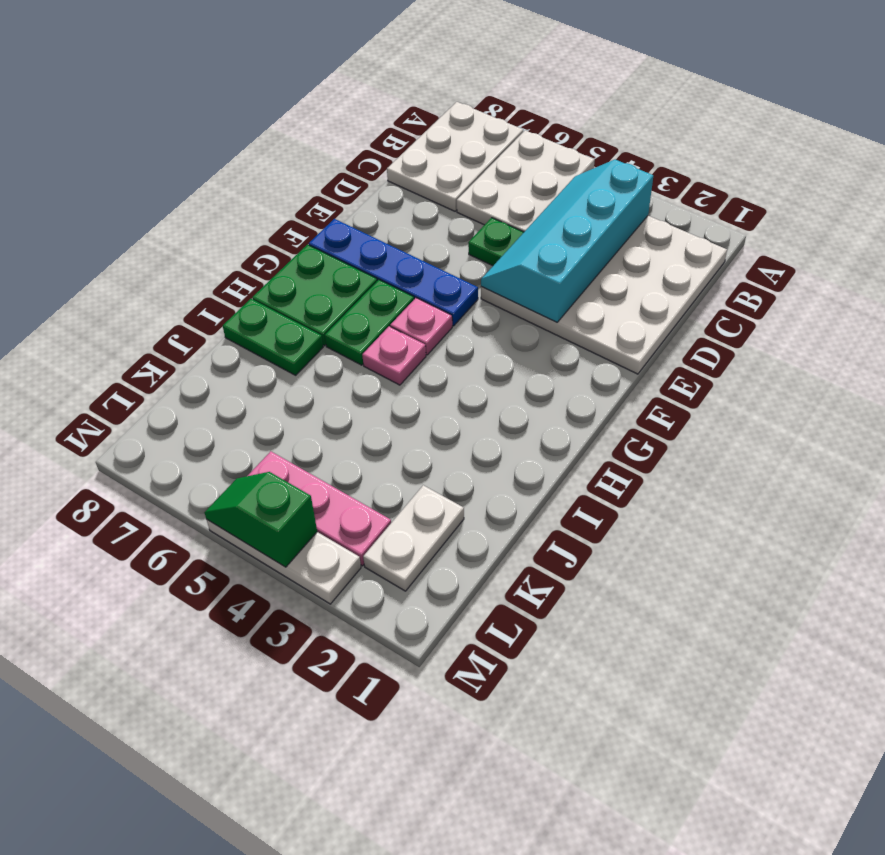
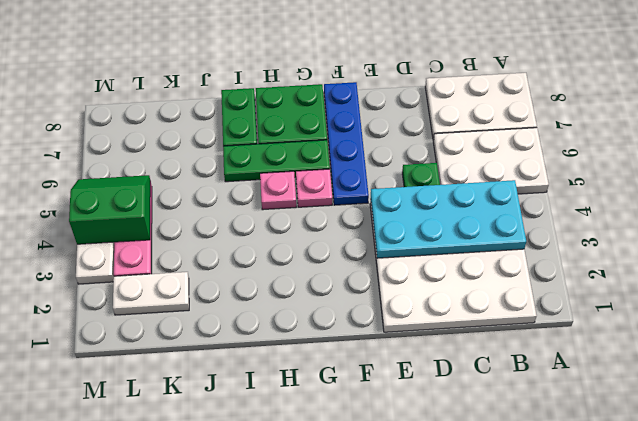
cyan slope B3:E4 level 2 top 3 -> cyan plate B3:E4 level 2
green plate G6:H6 level 1 -> green plate G6:I6 level 1
green slope M4:M5 level 2 top 4 -> green slope L4:M5 level 2 top 4

